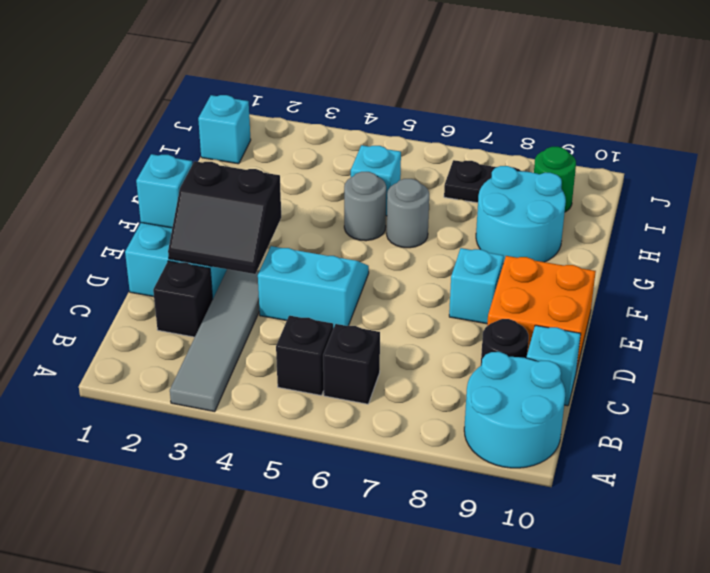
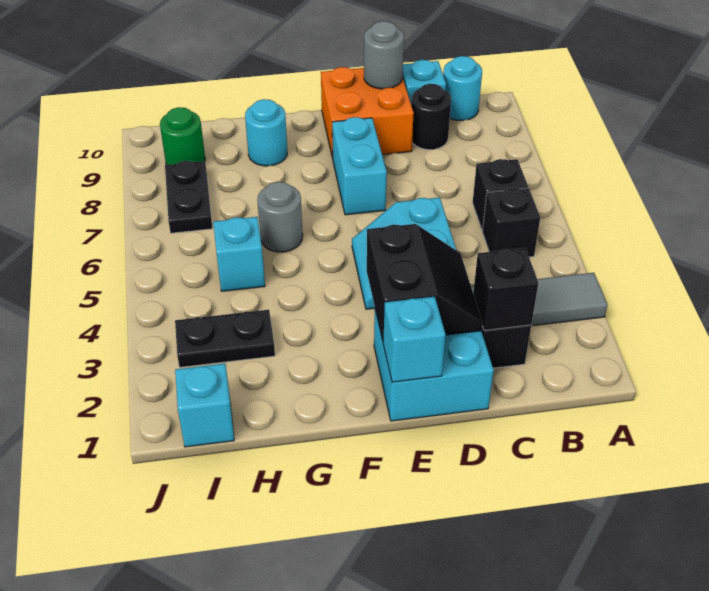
cyan round brick A9:B10 level 1 -> cyan round brick B10 level 1
none -> black brick C2 level 2
cyan brick E8 level 1 -> cyan brick E7:E8 level 1
grey round brick G5 level 1 -> grey round brick D10 level 2
cyan round brick G8:H9 level 1 -> cyan round brick G9 level 1
none -> black plate H3:I3 level 1

